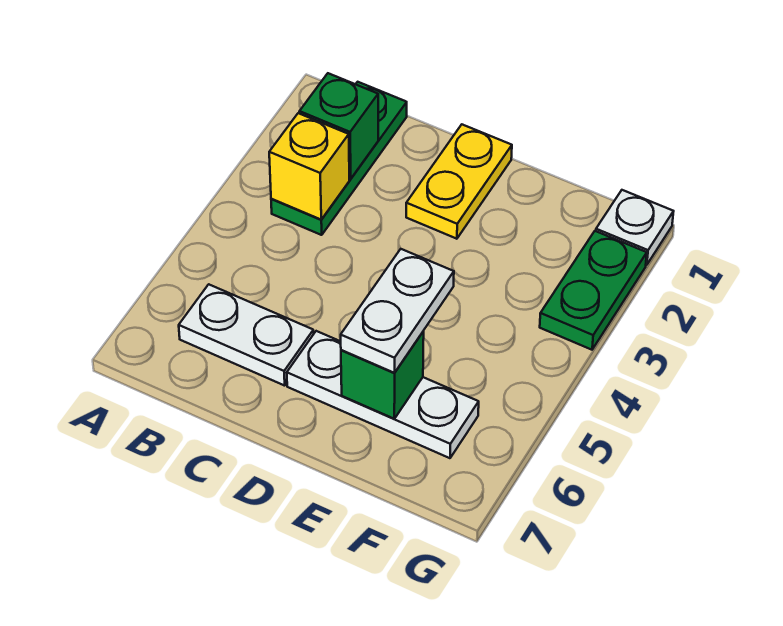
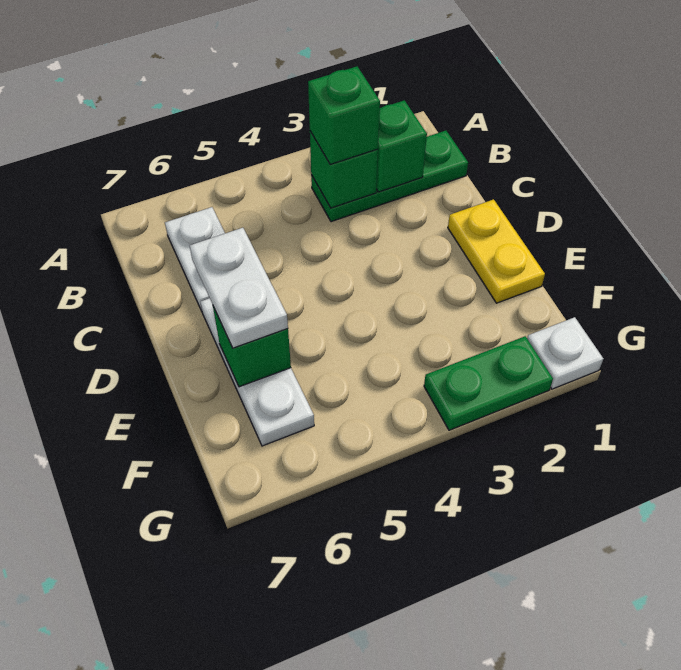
yellow brick B3 level 2 -> green brick B3 level 2
none -> green brick B3 level 3
yellow plate D1:D2 level 1 -> yellow plate D1:E1 level 1
white plate E5:E6 level 3 -> white plate D6:E6 level 3

